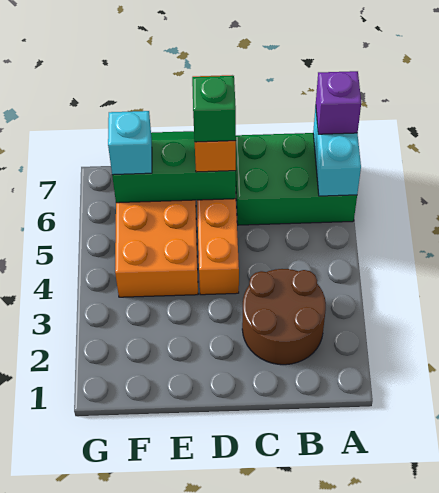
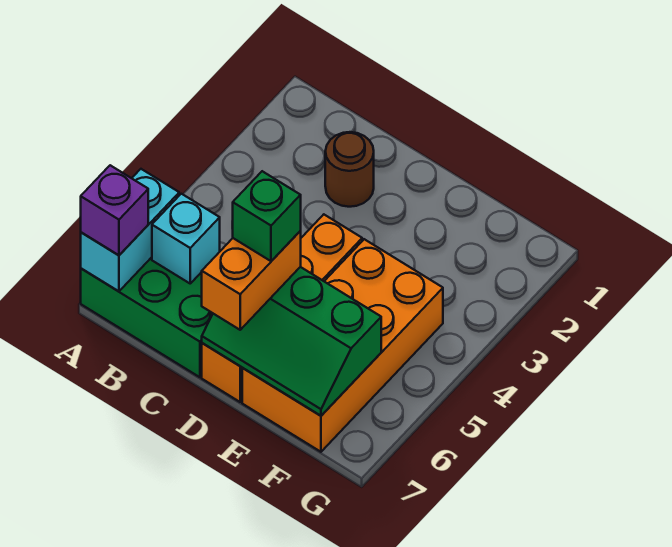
brown round brick B2:C3 level 1 -> brown round brick C2 level 1
cyan brick F6 level 3 -> cyan brick B6 level 2

